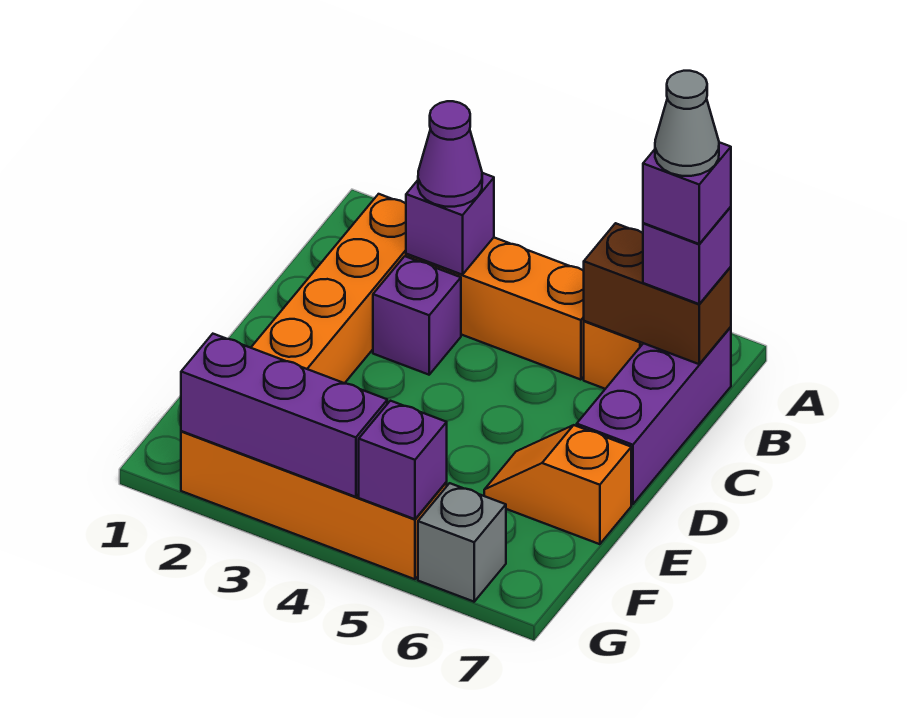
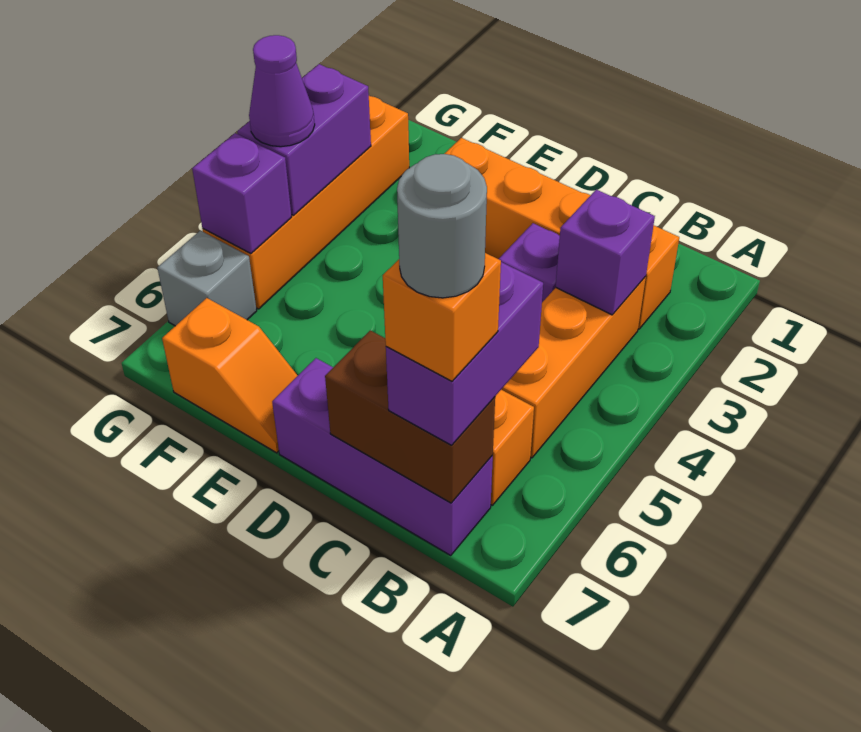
purple cone B3 level 3 -> purple cone G4 level 3
brown brick B6:B7 level 2 -> brown brick B7:C7 level 2
purple brick B7 level 3 -> purple brick B6:B7 level 3
purple brick B7 level 4 -> orange brick B7 level 4
grey cone B7 level 5 -> grey round brick B7 level 5
orange slope E6:E7 level 1 top 7 -> orange slope E7:F7 level 1 top F
purple brick G2:G4 level 2 -> purple brick G3:G4 level 2

